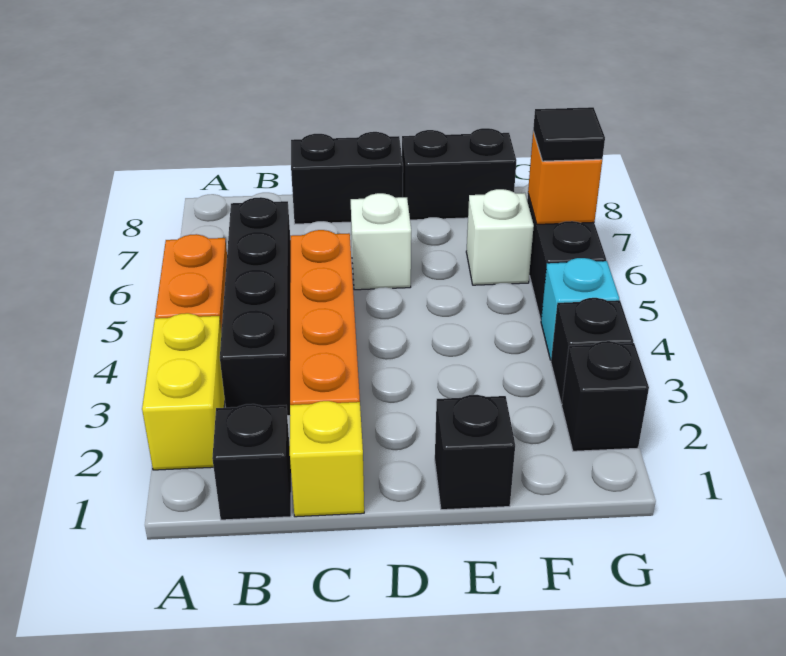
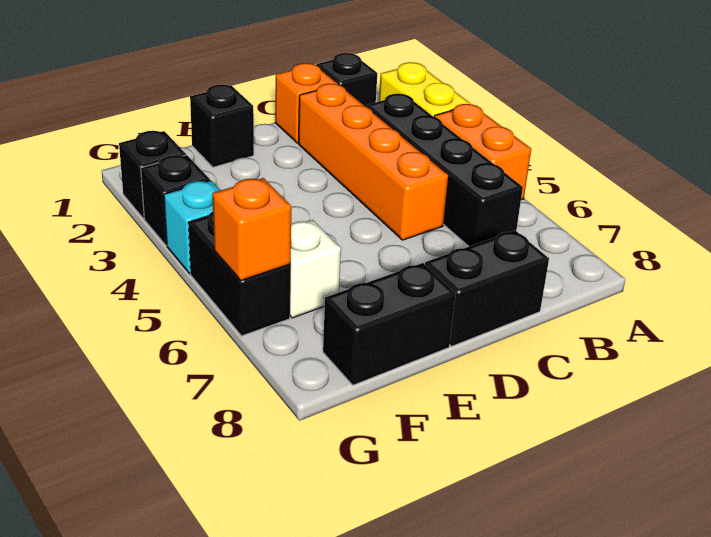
yellow brick C1 level 1 -> orange brick C1 level 1
white brick D6 level 1 -> none
black tile G6 level 3 -> none

